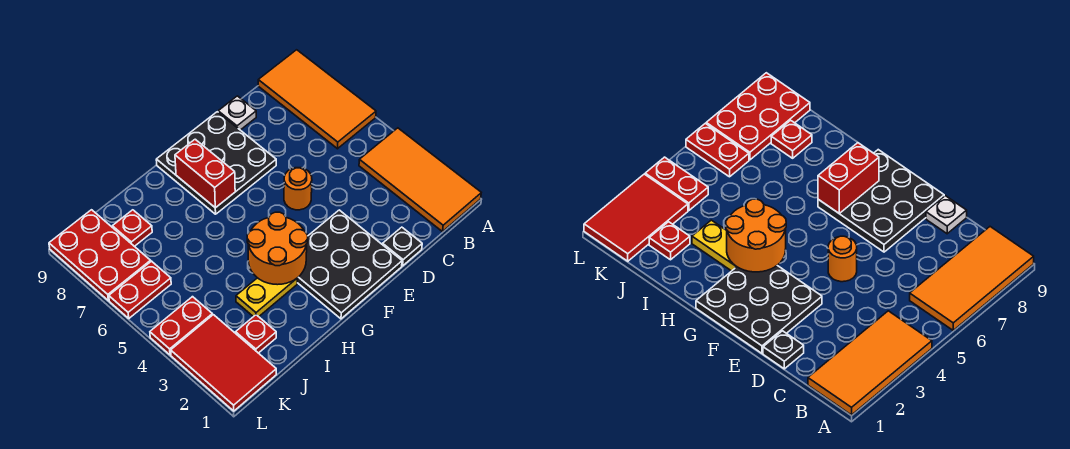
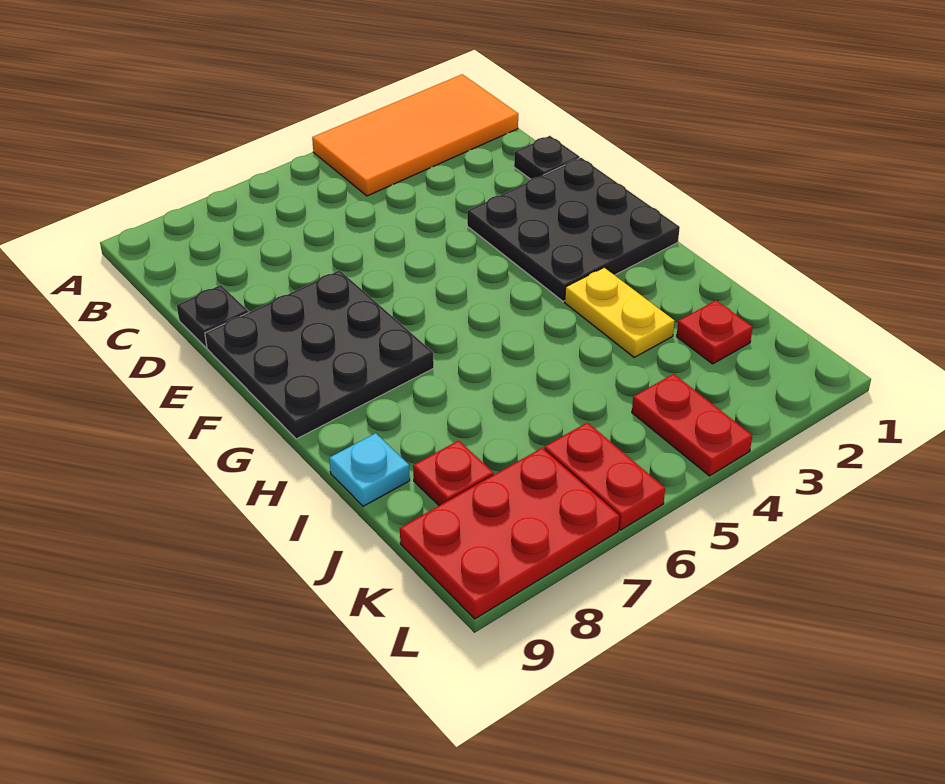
orange tile A6:B9 level 1 -> none
white plate D9 level 1 -> black plate D9 level 1
orange round brick E5 level 1 -> none
orange round brick G3:H4 level 2 -> none
red brick G7:G8 level 2 -> none
none -> cyan plate I9 level 1
red tile K1:L3 level 1 -> none

